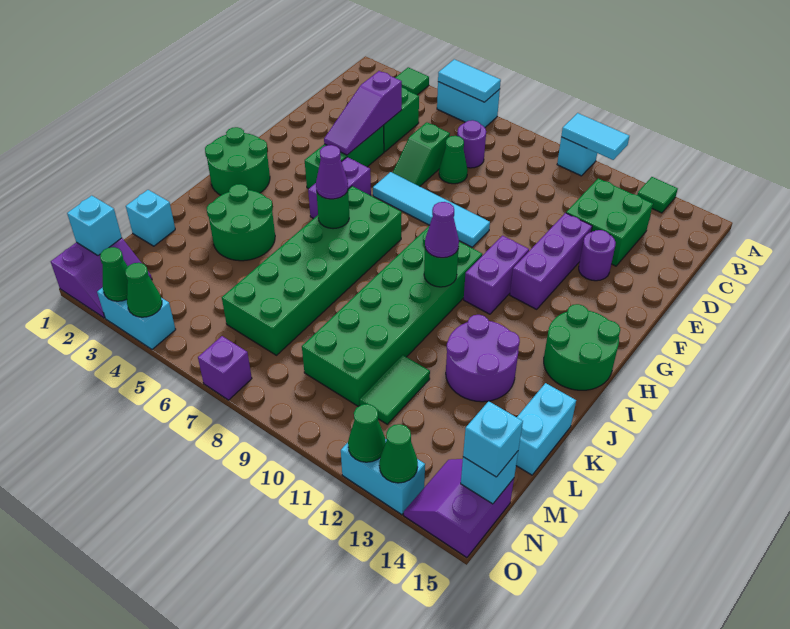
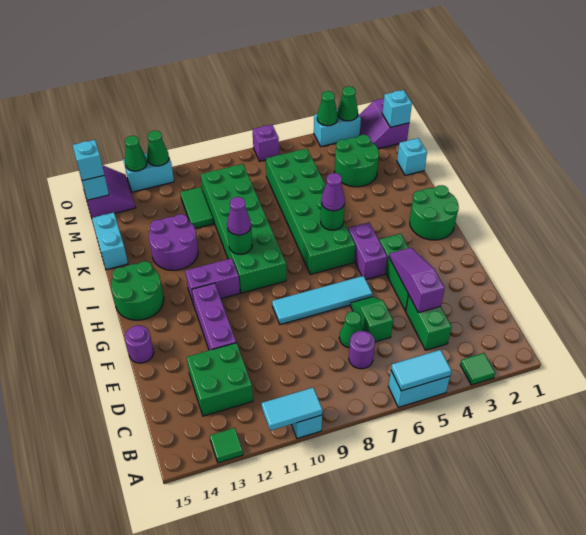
purple round brick E13 level 1 -> purple round brick F15 level 1
purple brick G11:H11 level 1 -> purple brick H11:H12 level 1
green round brick J3:K4 level 1 -> green round brick L3:M4 level 1

